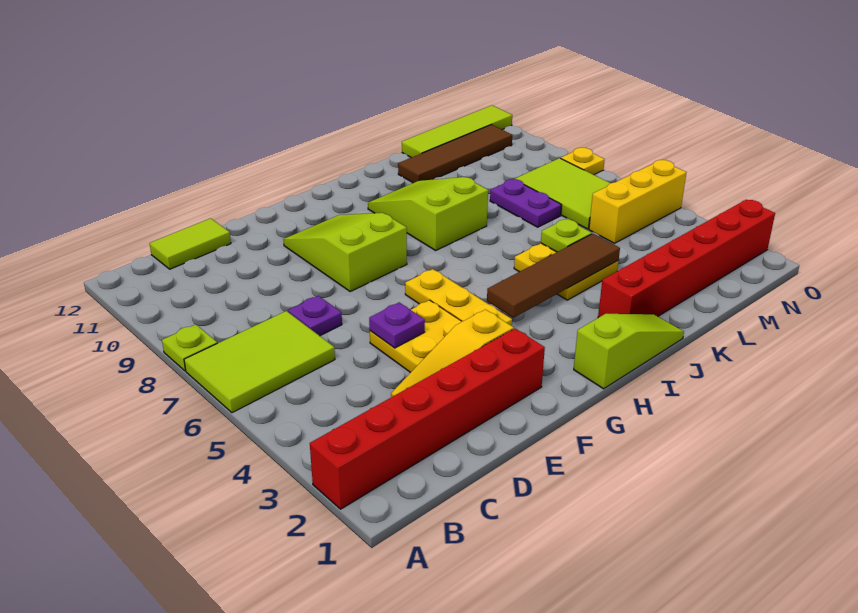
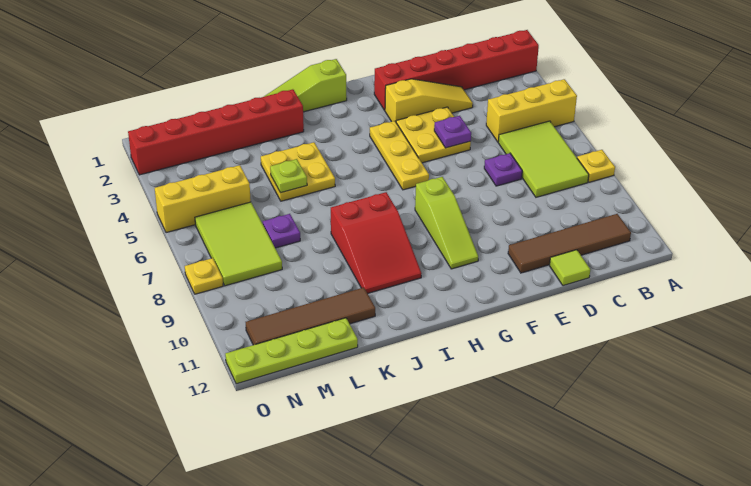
none -> yellow brick A5:C5 level 1
lime tile A6:C7 level 1 -> lime tile B6:C8 level 1
lime plate A8 level 1 -> yellow plate A8 level 1
lime tile C12:D12 level 1 -> lime tile D12 level 1
lime slope F8:G10 level 1 top 8 -> lime slope G8:G10 level 1 top 8
brown tile H4:K4 level 2 -> brown tile B11:E11 level 1
lime slope I8:J10 level 1 top 8 -> red slope I8:J10 level 1 top 8
purple plate L7:L8 level 1 -> purple plate L7 level 1
lime tile L12:O12 level 1 -> lime plate L12:O12 level 1

